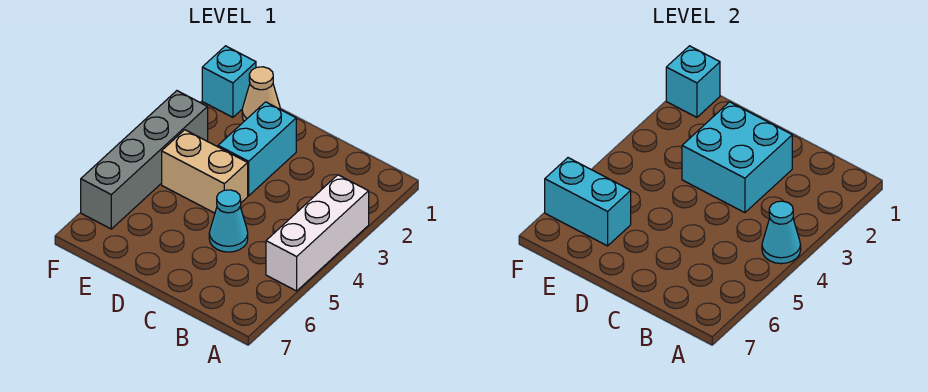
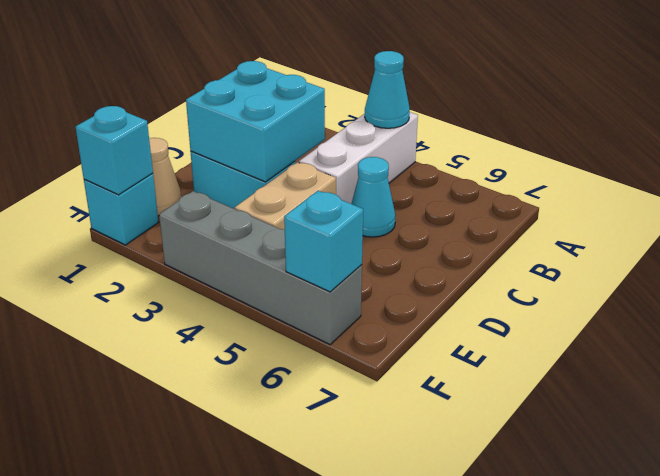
white brick A3:A5 level 1 -> white brick A4:C4 level 1
cyan brick E6:F6 level 2 -> cyan brick F6 level 2

